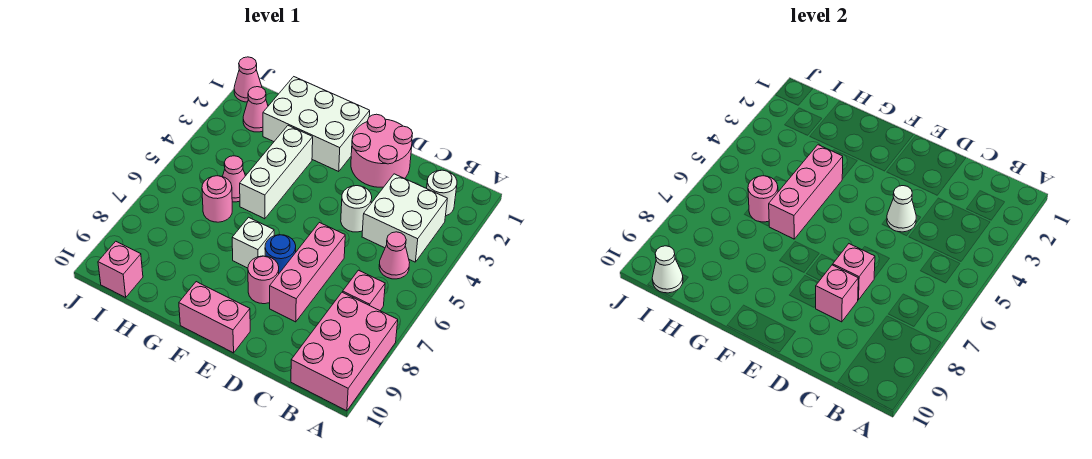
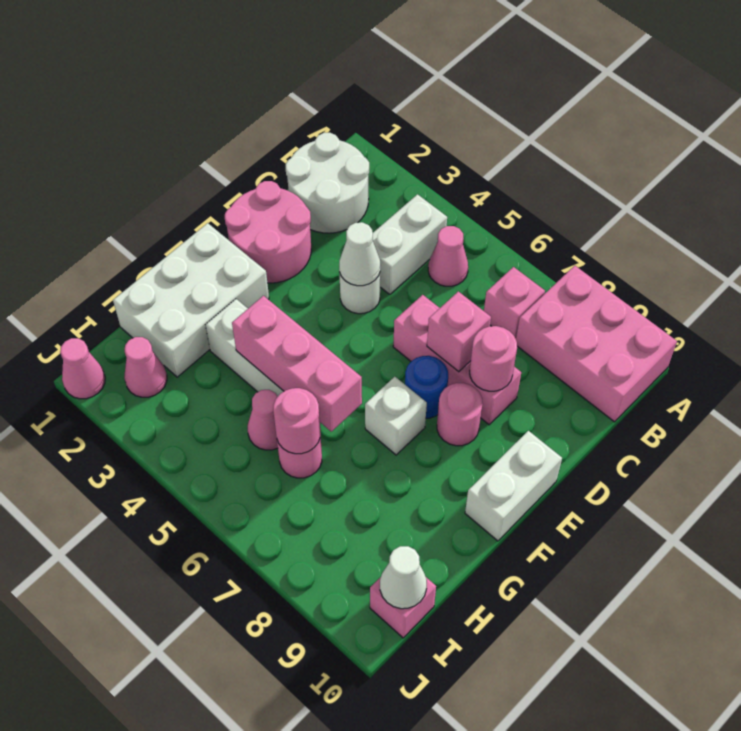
white round brick B2 level 1 -> white round brick B1:C2 level 1
white brick B3:C4 level 1 -> white brick B4:C4 level 1
pink brick D8 level 2 -> pink round brick D8 level 2
pink brick E10:F10 level 1 -> white brick E10:F10 level 1

